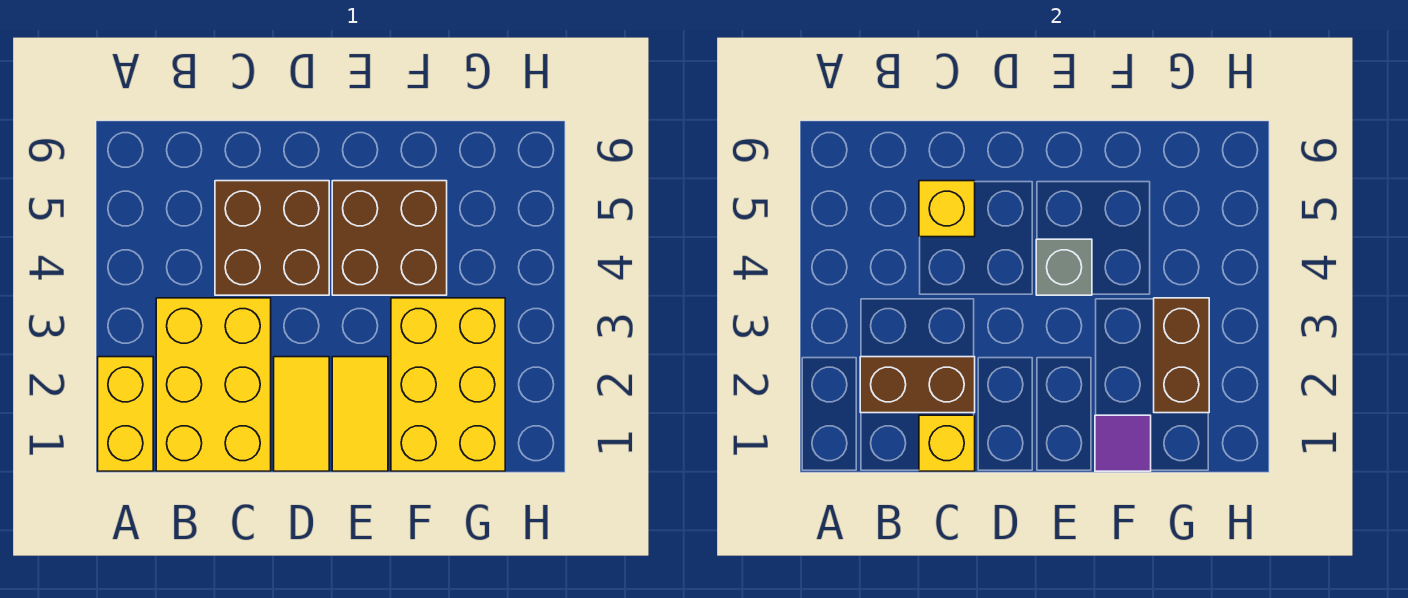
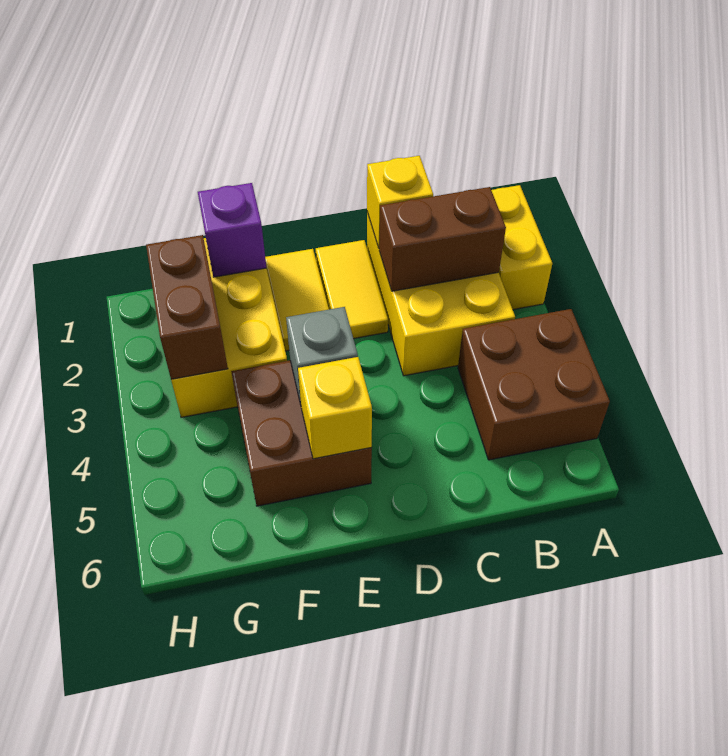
brown brick C4:D5 level 1 -> brown brick A4:B5 level 1
yellow brick C5 level 2 -> yellow brick E5 level 2
purple tile F1 level 2 -> purple brick F1 level 2

